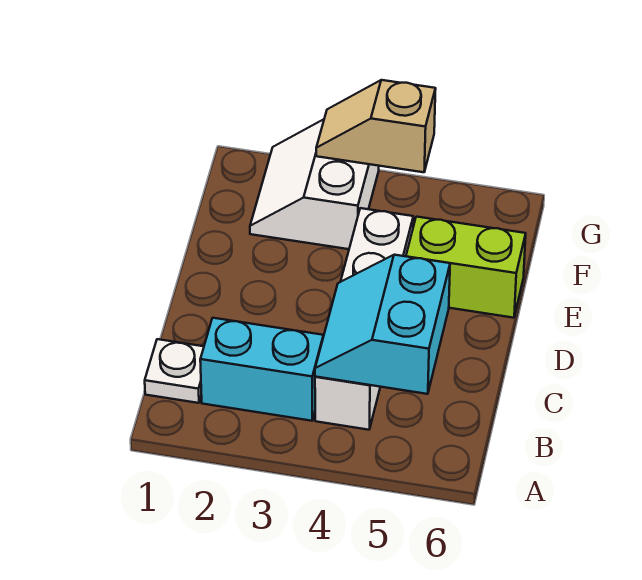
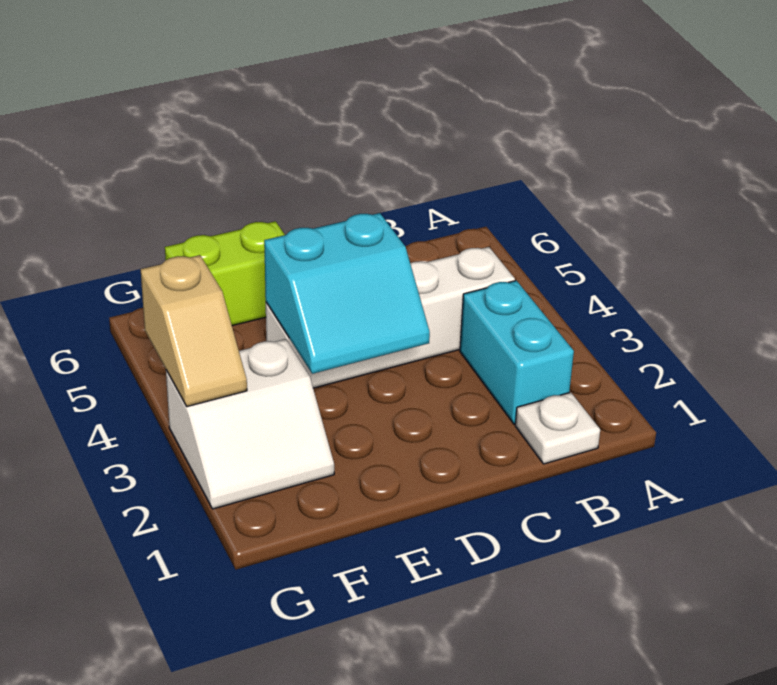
cyan slope B4:C5 level 2 top 5 -> cyan slope D3:E4 level 2 top 4
lime brick E5:E6 level 1 -> lime brick E6:F6 level 1

